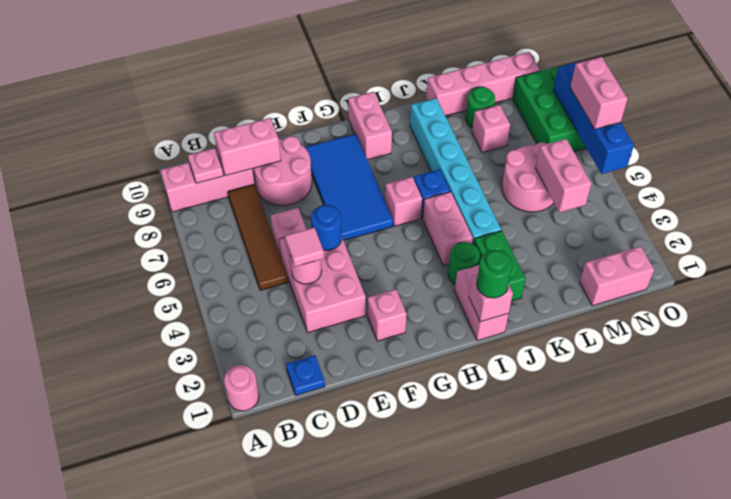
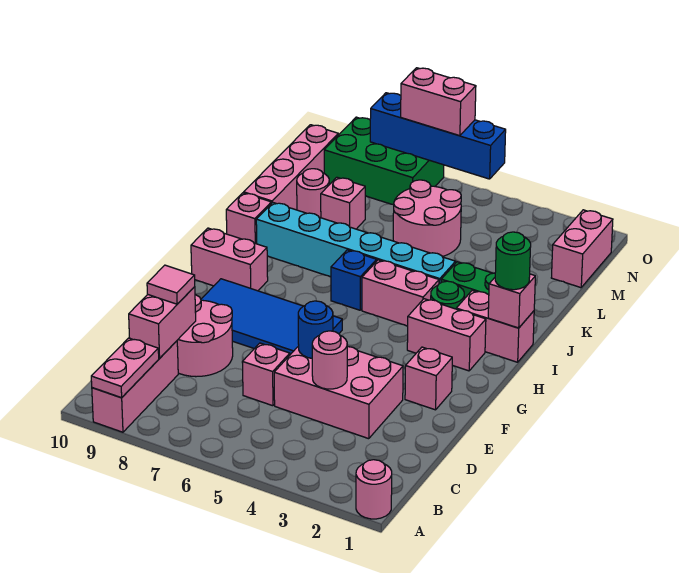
pink plate B9 level 2 -> pink plate A9:B9 level 2
blue plate C1 level 1 -> none
brown tile C5:C8 level 1 -> none
pink tile D4 level 3 -> pink tile D9 level 3
pink brick H6 level 1 -> pink brick J10 level 1
green round brick L9 level 1 -> pink round brick L9 level 1
pink brick M4:M5 level 2 -> pink brick H2:H3 level 1

